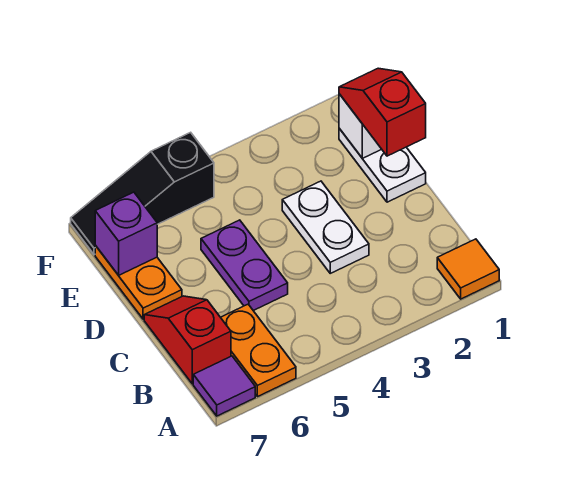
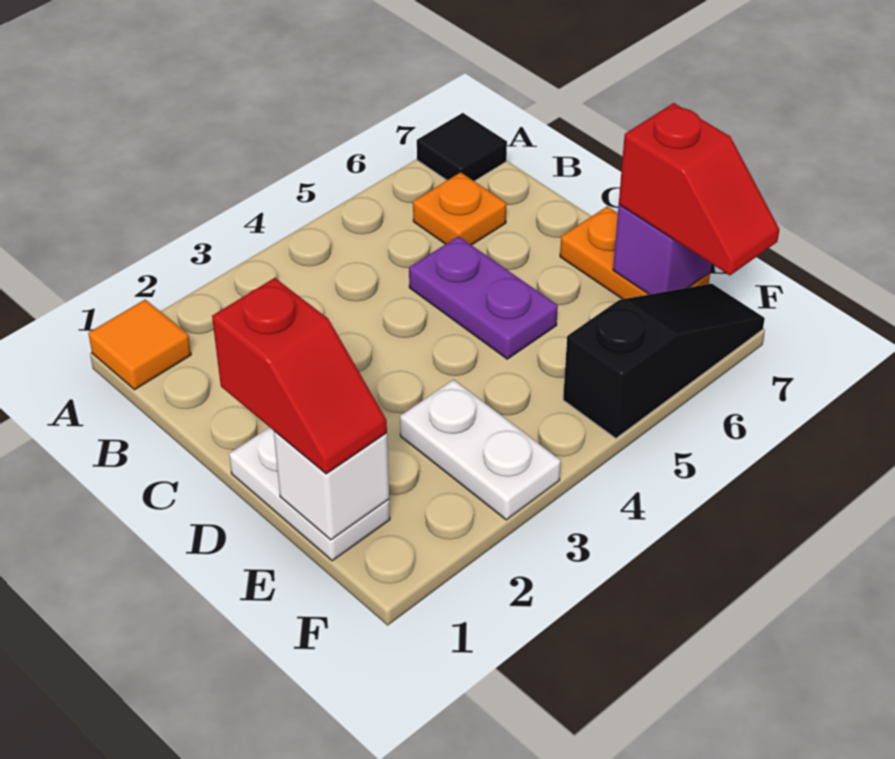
orange plate A6:B6 level 1 -> orange plate B6 level 1
purple tile A7 level 1 -> black tile A7 level 1
red slope B7:C7 level 1 top B -> red slope E7:F7 level 3 top E
white plate C3:D3 level 1 -> white plate E3:F3 level 1

